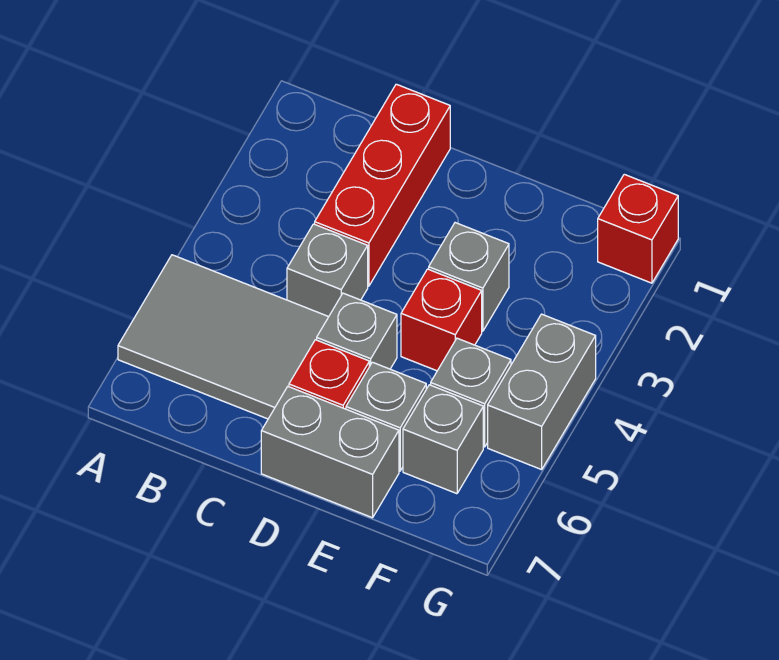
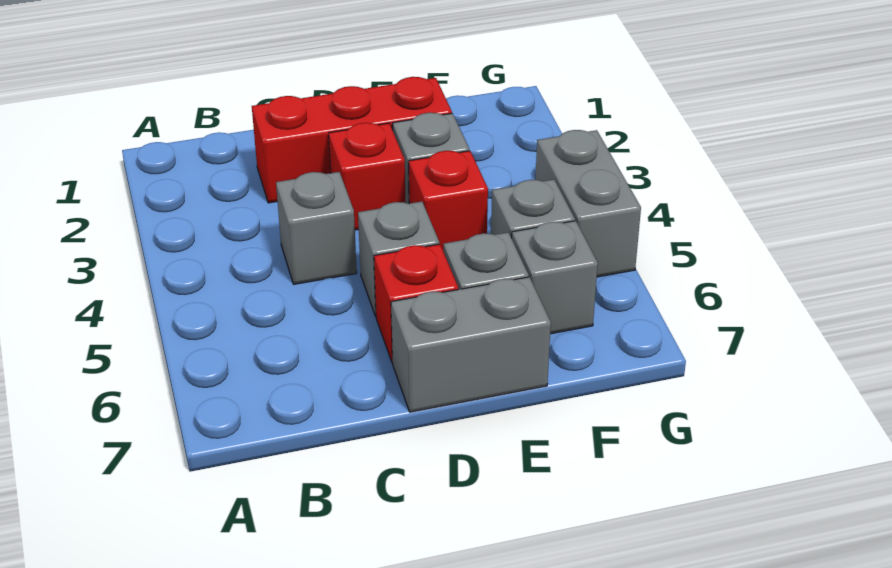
grey tile A5:C6 level 1 -> none
red brick C1:C3 level 1 -> red brick C2:E2 level 1
red brick G1 level 1 -> red brick D3 level 1

